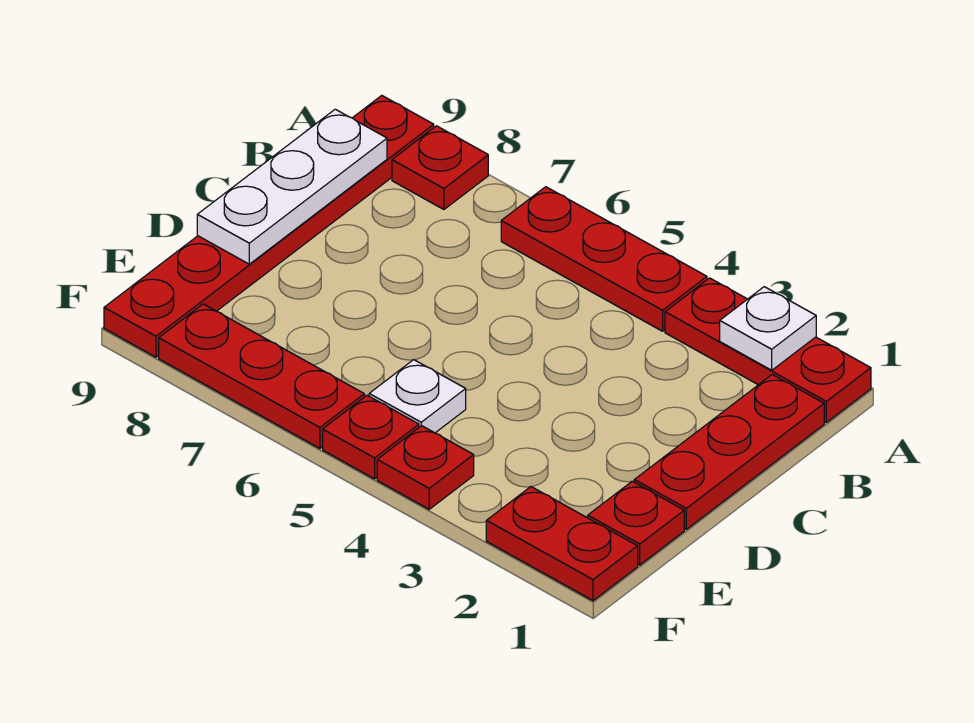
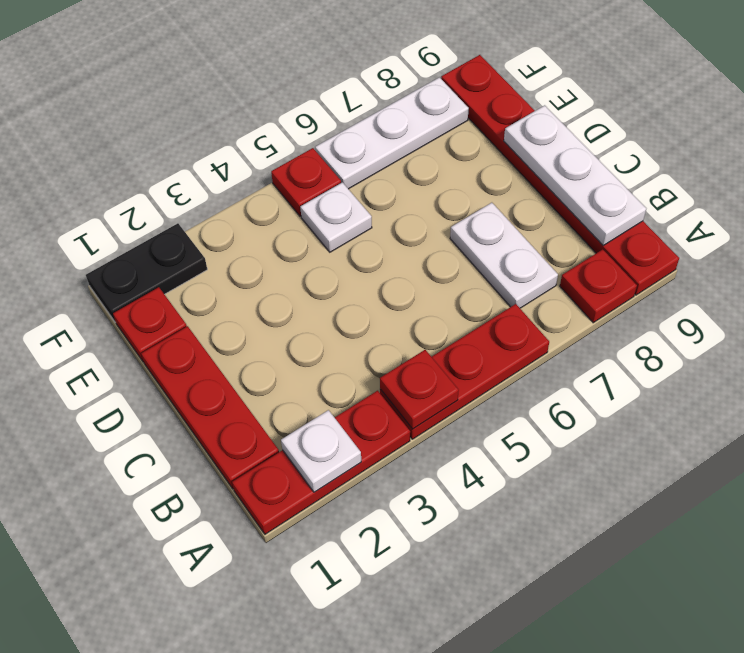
none -> white plate B7:C7 level 1
red plate F1:F2 level 1 -> black plate F1:F2 level 1
red plate F4 level 1 -> red plate A4 level 2
red plate F6:F8 level 1 -> white plate F6:F8 level 1

